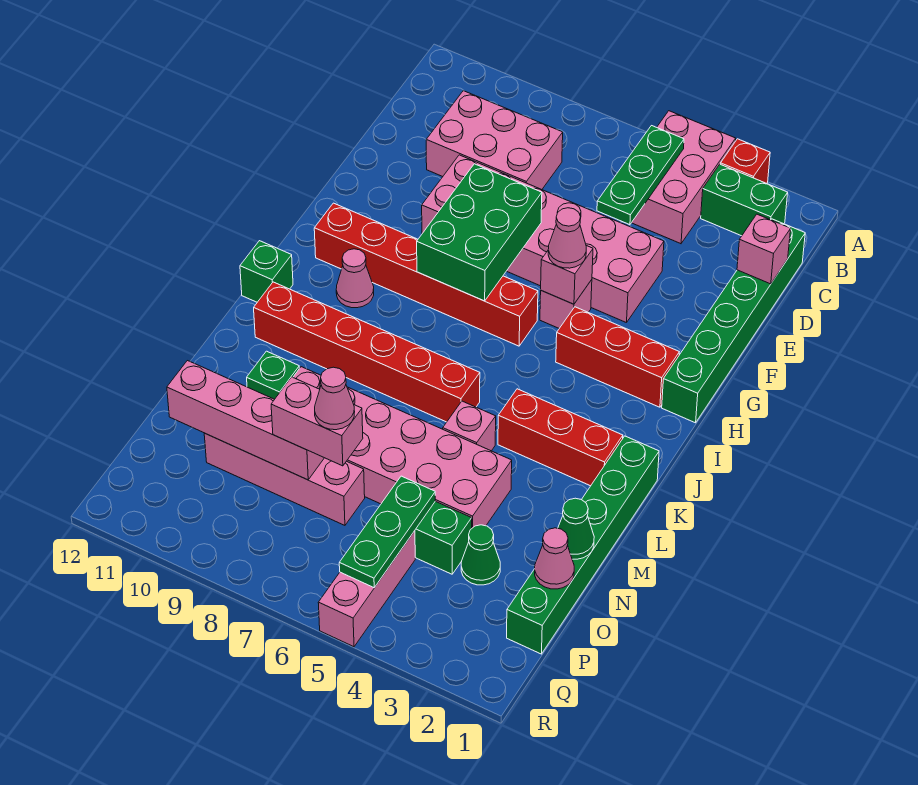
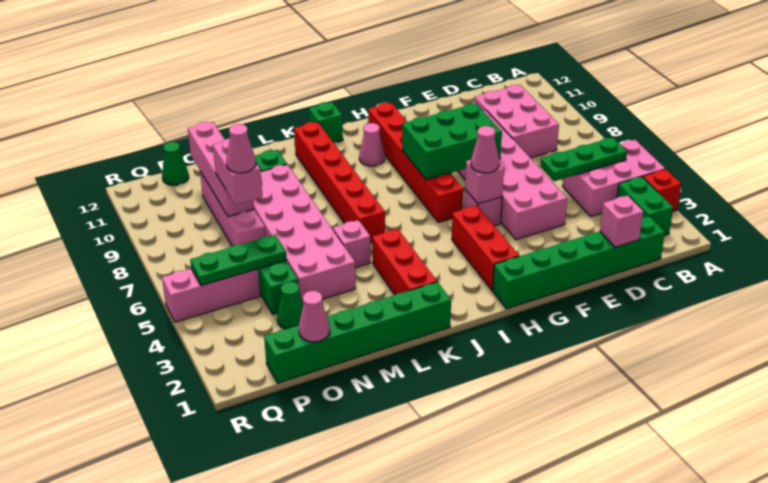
green cone N1 level 2 -> green cone P12 level 1

